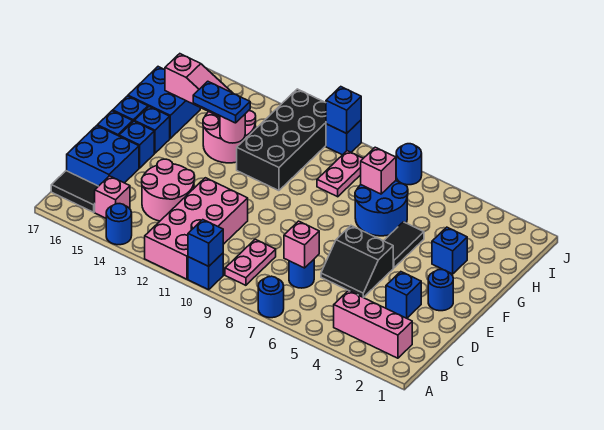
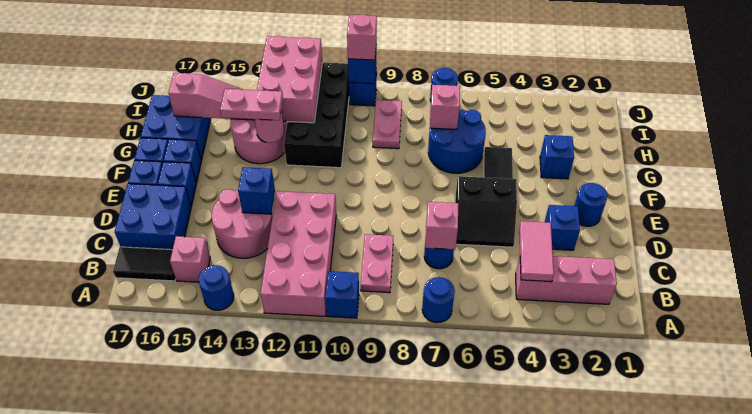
blue brick A10 level 2 -> blue brick D13 level 2
none -> pink tile B4:C4 level 2
blue plate G13:G14 level 3 -> pink plate G13:G14 level 3
none -> pink brick H12:J13 level 2
none -> pink brick J10 level 3

